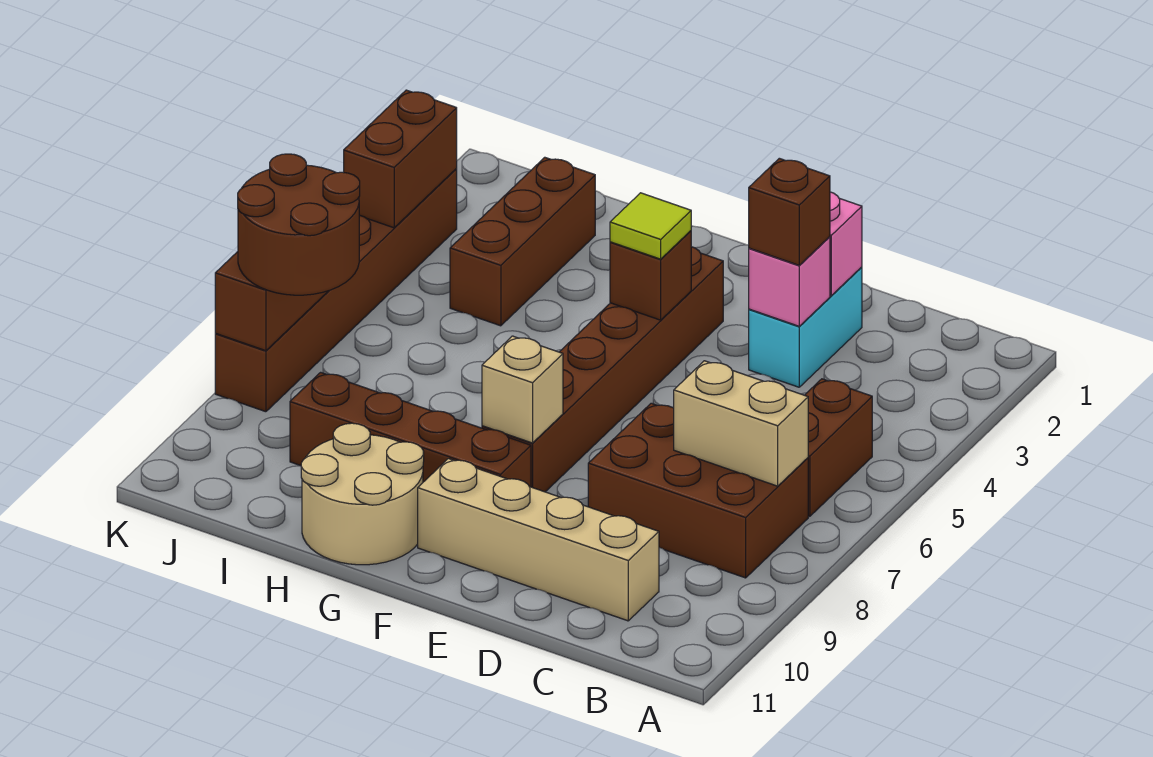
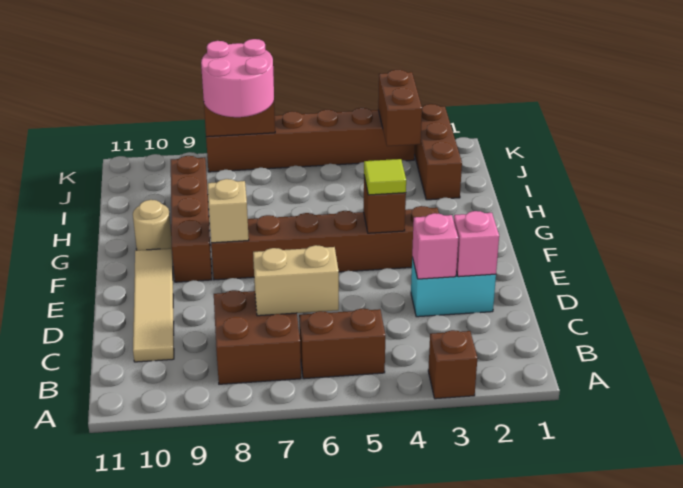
brown brick B7:D8 level 1 -> brown brick B7:C8 level 1
tan brick B7:C7 level 2 -> tan brick C6:C7 level 2
tan brick C10:F10 level 1 -> tan tile C10:F10 level 1
brown brick D3 level 3 -> brown brick A3 level 1
tan round brick G10:H11 level 1 -> tan round brick G10 level 1
brown brick I2:I4 level 1 -> brown brick I2:K2 level 1
brown round brick J7:K8 level 3 -> pink round brick J7:K8 level 3
brown brick K3:K4 level 2 -> brown brick J3:K3 level 2

